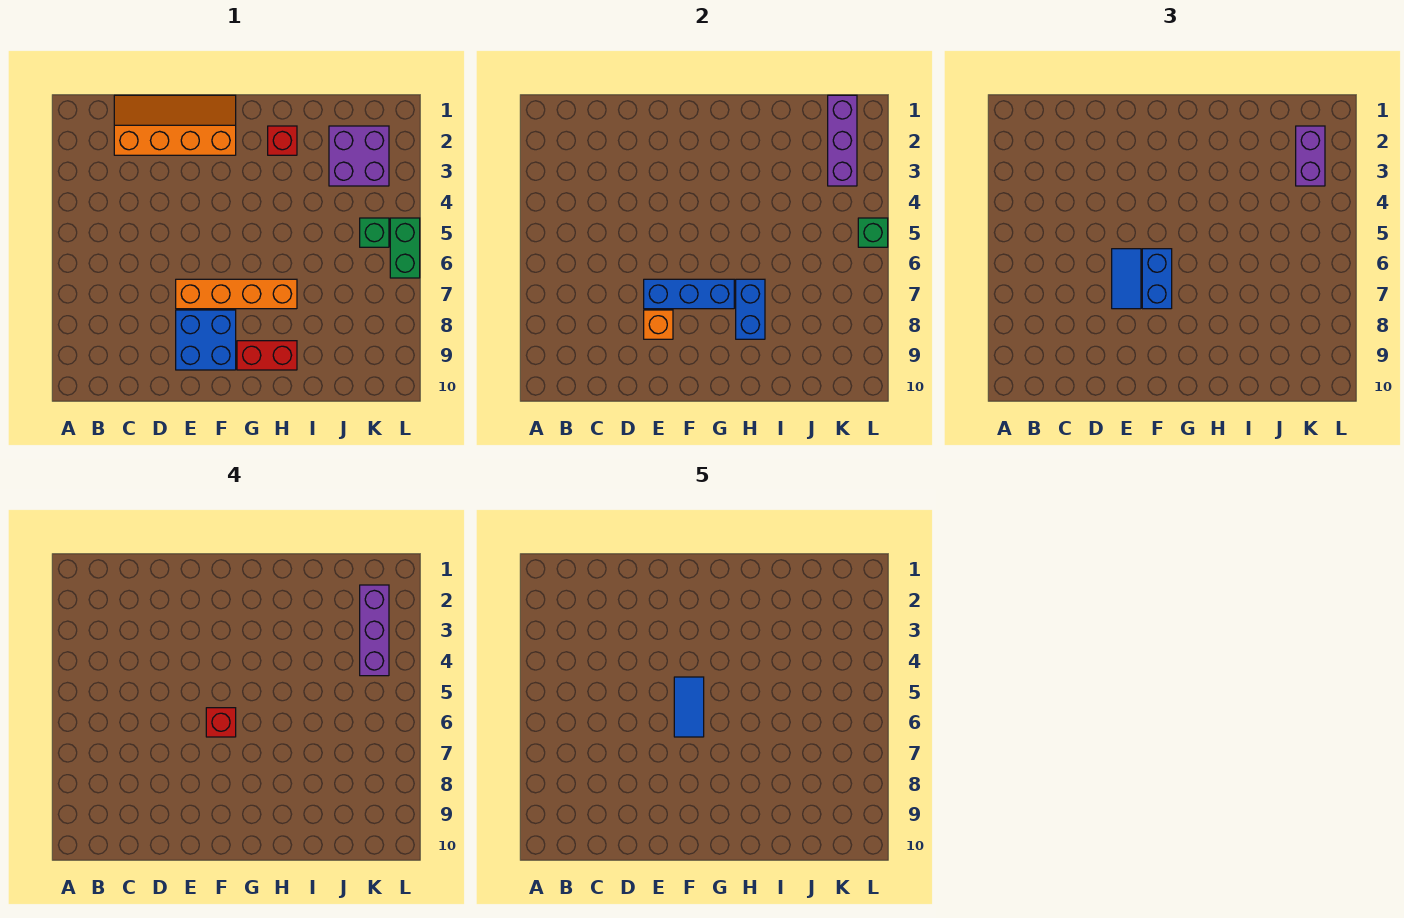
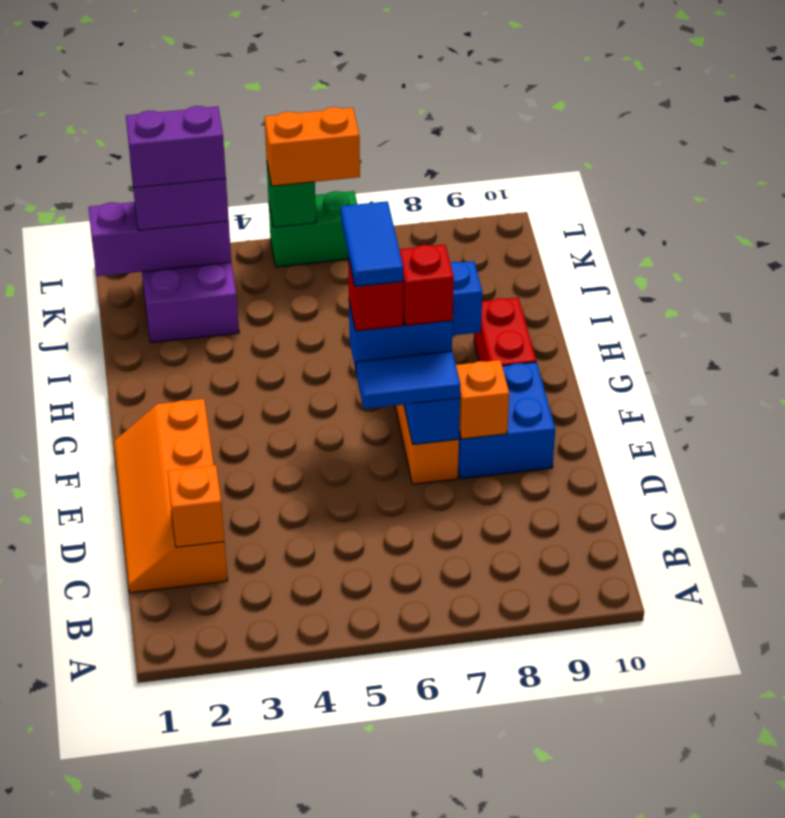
none -> orange brick C2 level 2
blue tile F5:F6 level 5 -> blue tile F6:G6 level 5
red brick H2 level 1 -> red brick F7 level 4
purple brick K2:K4 level 4 -> purple brick K2:K3 level 4
green brick K5 level 1 -> none
none -> orange brick L5:L6 level 3

